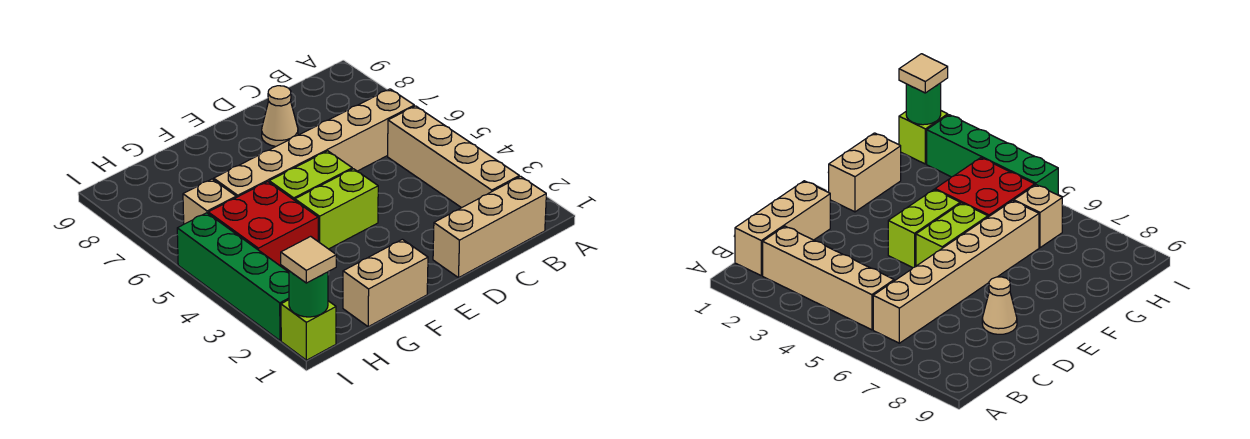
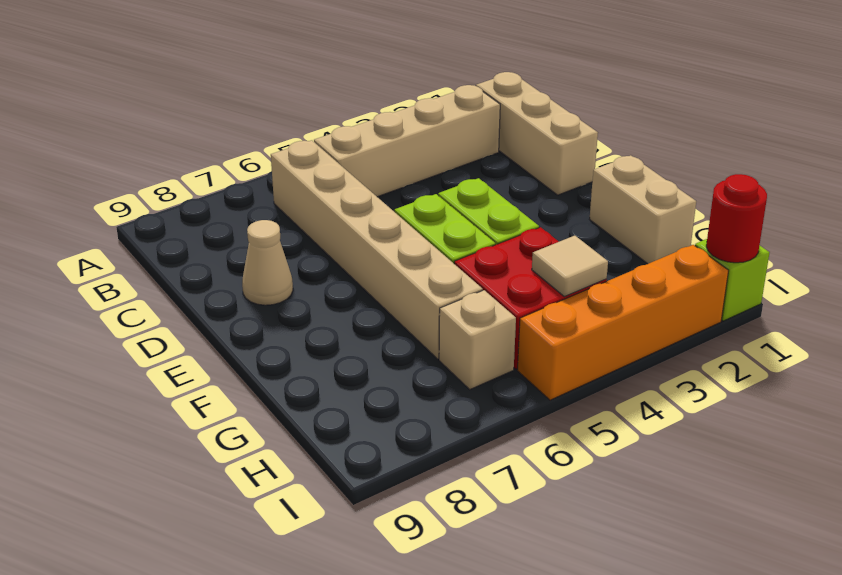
green round brick I1 level 2 -> red round brick I1 level 2
tan tile I1 level 3 -> tan tile H4 level 2
green brick I2:I5 level 1 -> orange brick I2:I5 level 1

